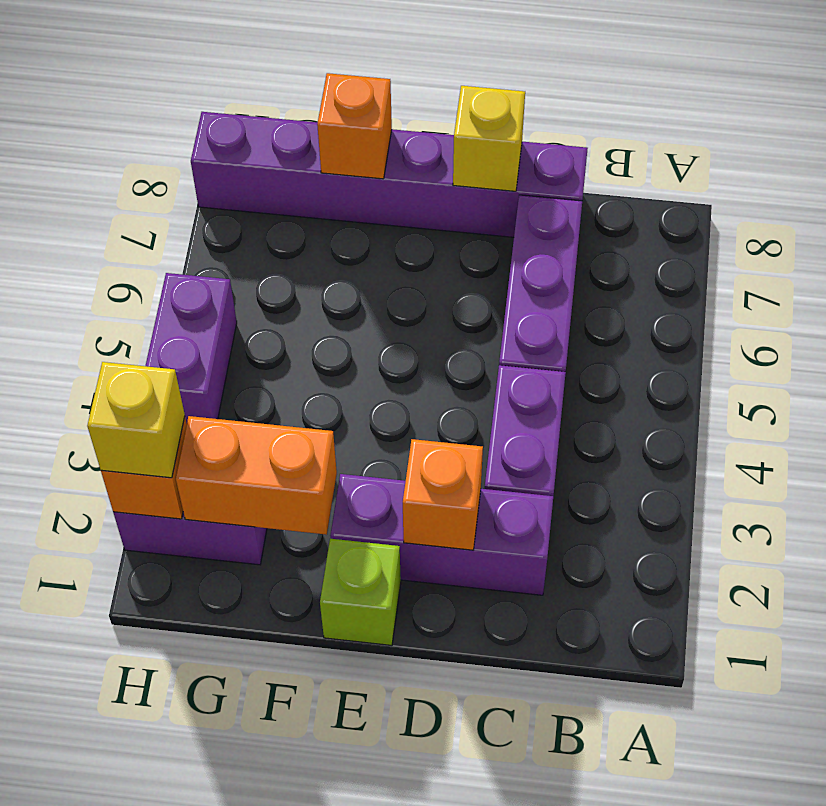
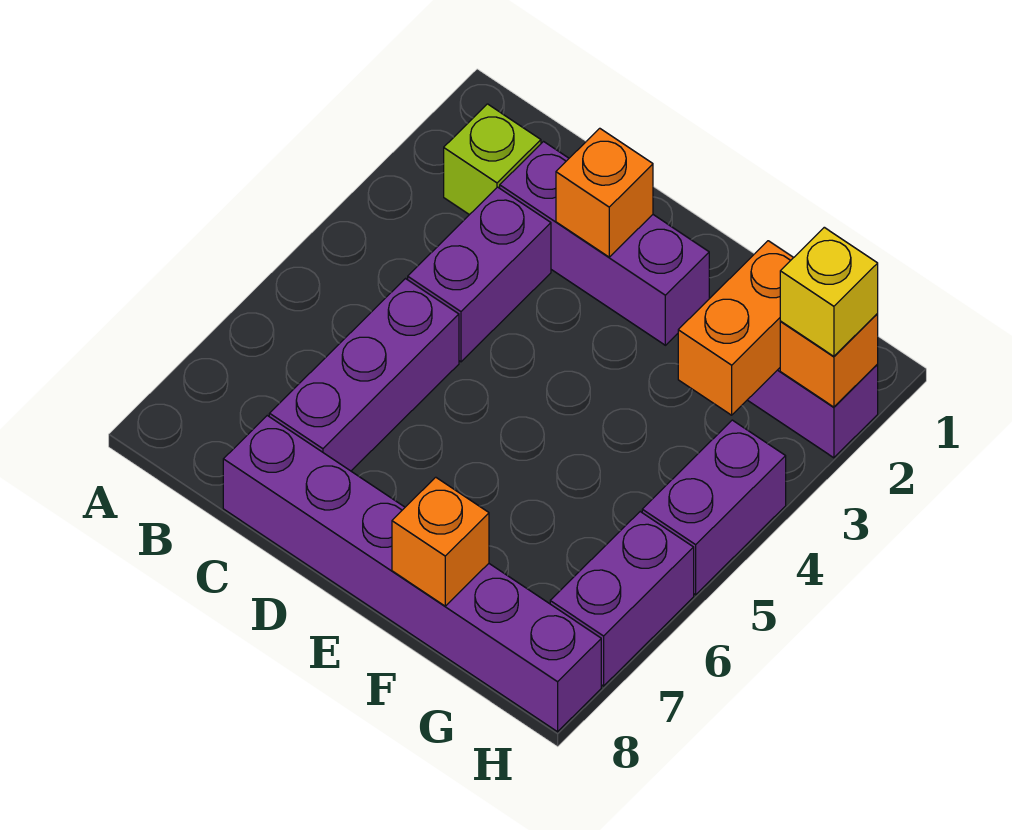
yellow brick D8 level 2 -> none
lime brick E1 level 1 -> lime brick B2 level 1
orange brick F2:G2 level 2 -> orange brick G2:G3 level 2
none -> purple brick H6:H7 level 1

